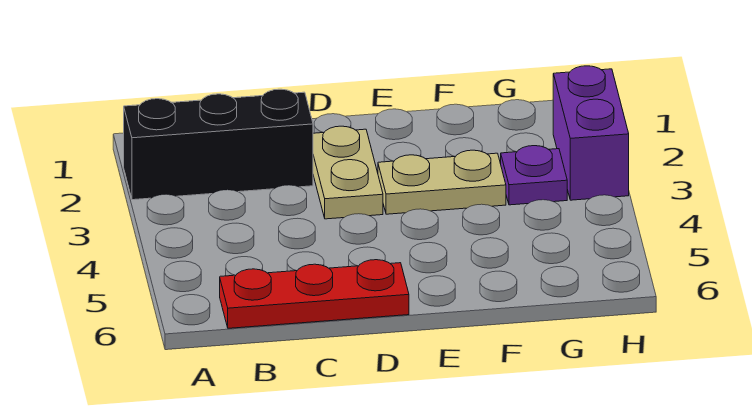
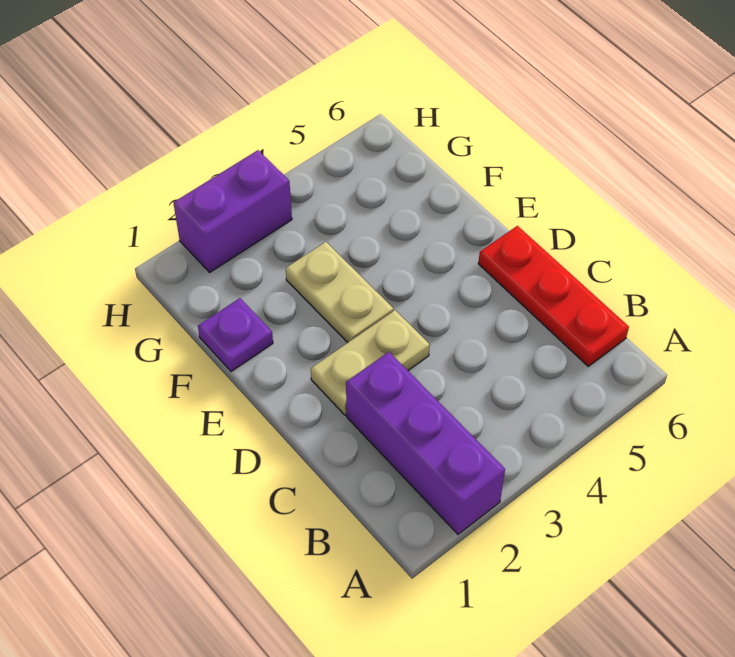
black brick A2:C2 level 1 -> purple brick A2:C2 level 1
purple plate G3 level 1 -> purple plate F1 level 1

